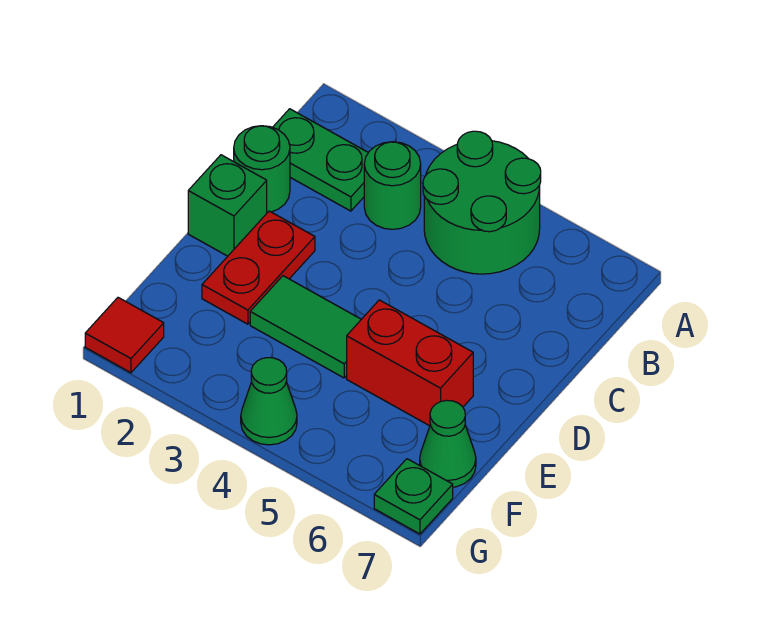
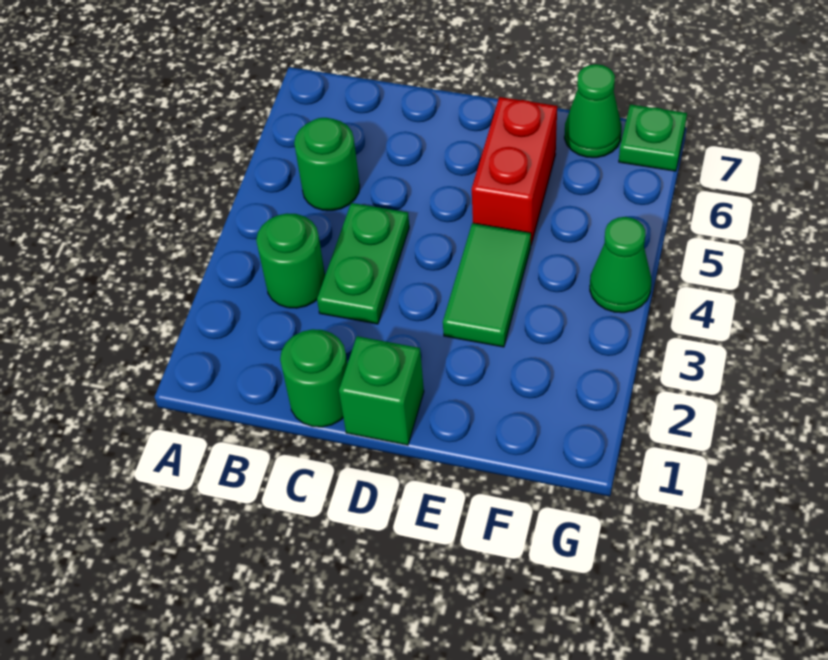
green round brick A4:B5 level 1 -> green round brick B5 level 1
green plate B1:B2 level 1 -> green plate C3:C4 level 1
red plate D2:E2 level 1 -> none
red tile G1 level 1 -> none

